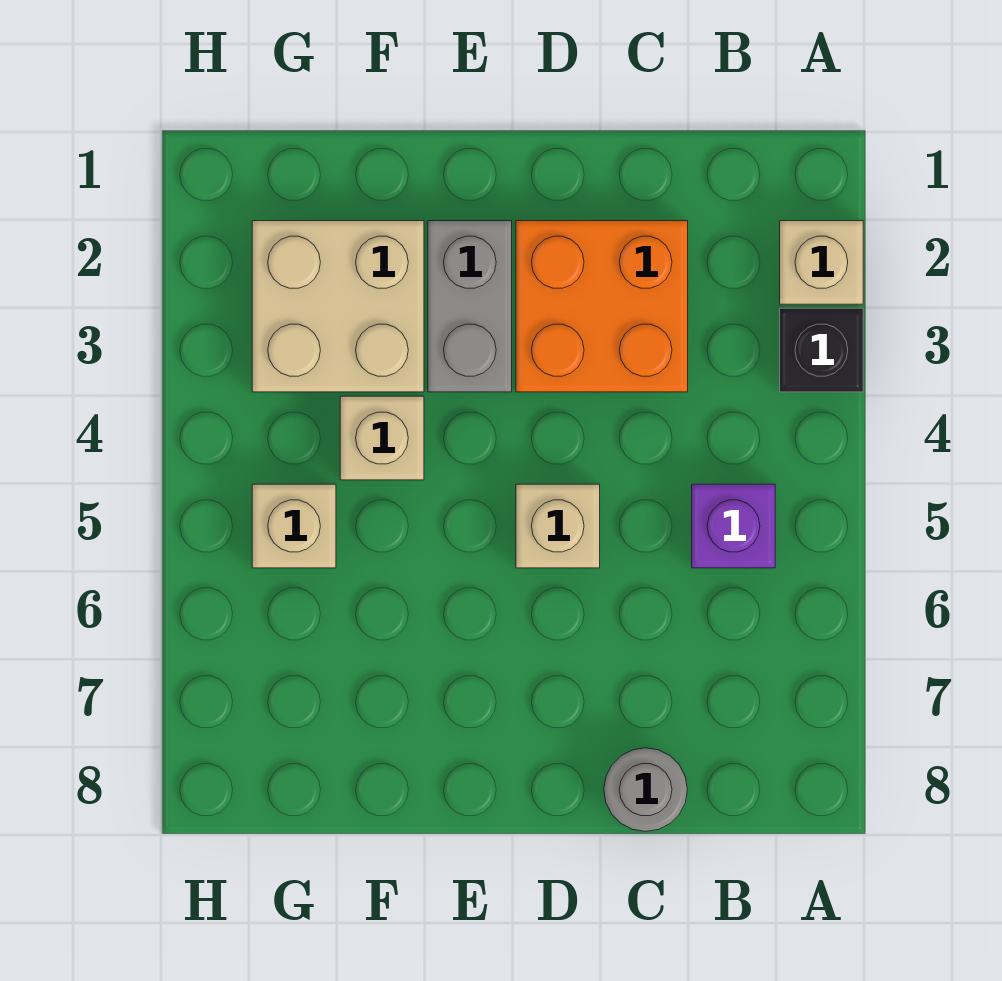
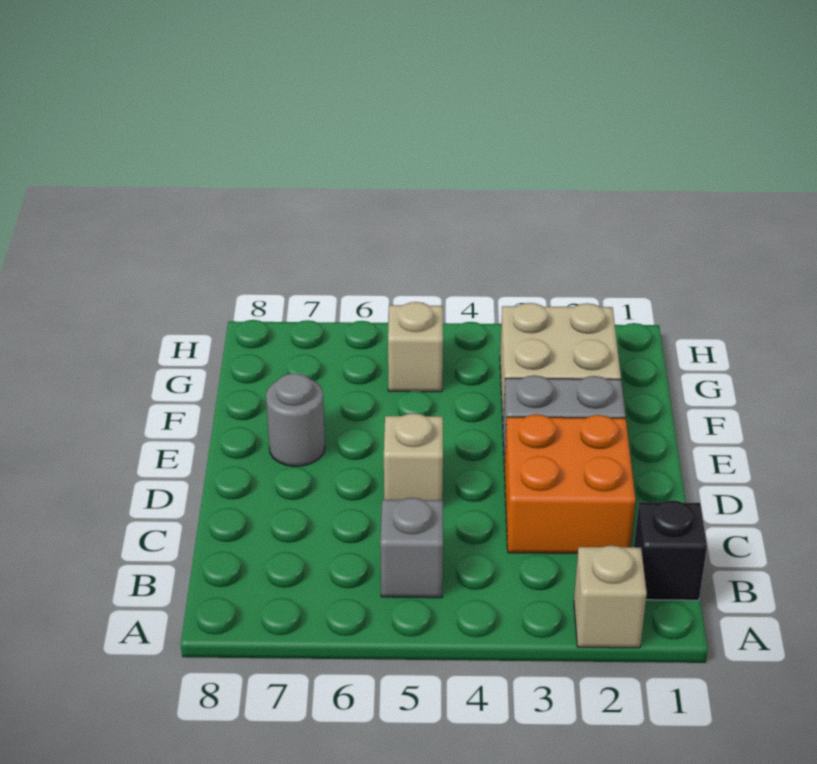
black brick A3 level 1 -> black brick B1 level 1
purple brick B5 level 1 -> grey brick B5 level 1
grey round brick C8 level 1 -> grey round brick E7 level 1
tan brick F4 level 1 -> none

